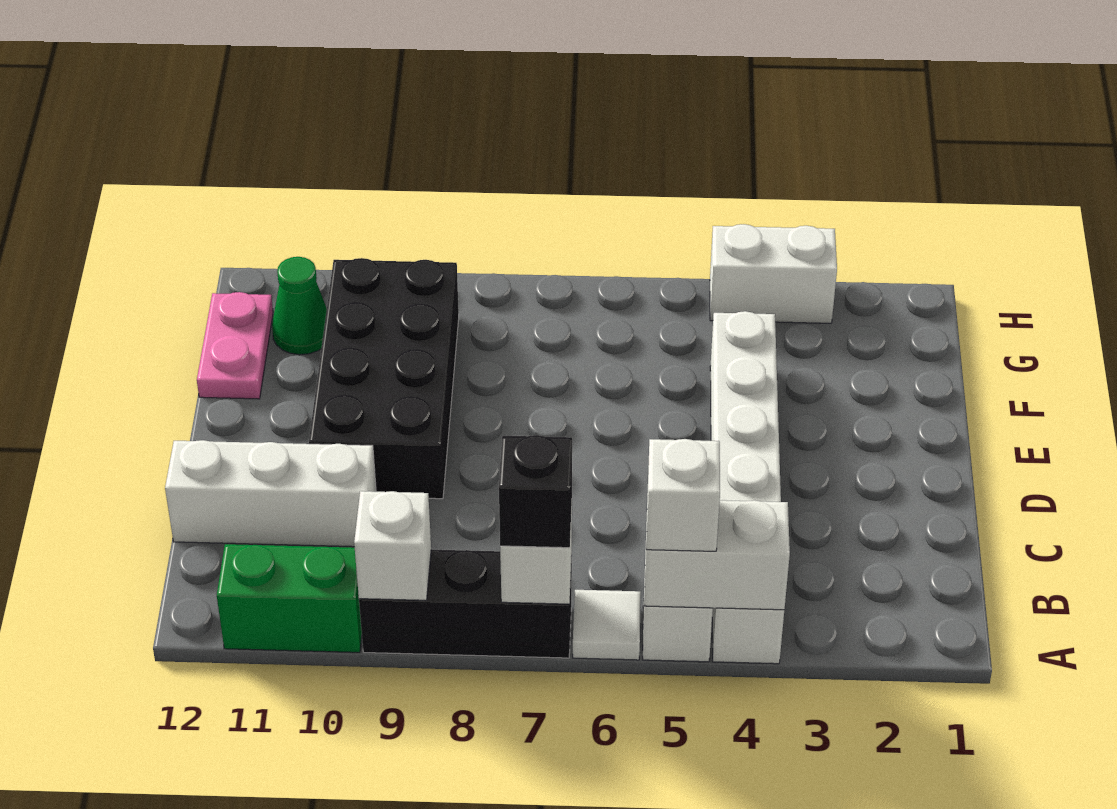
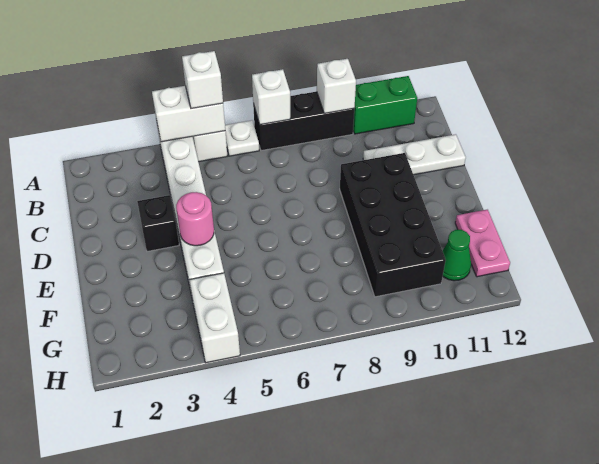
white tile A6 level 1 -> white plate A6 level 1
black brick A7 level 3 -> black brick D3 level 1
white brick C10:C12 level 1 -> white plate C10:C12 level 1
none -> pink round brick E4 level 2
white brick H3:H4 level 1 -> white brick G4:H4 level 1

